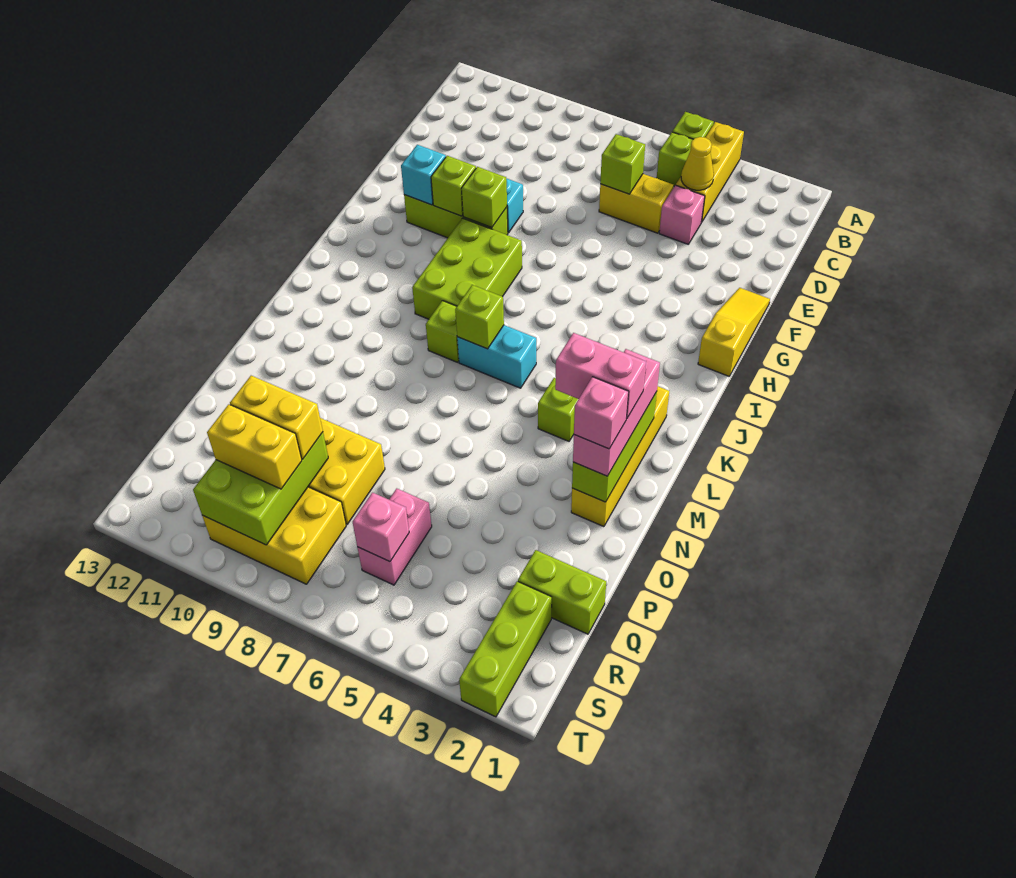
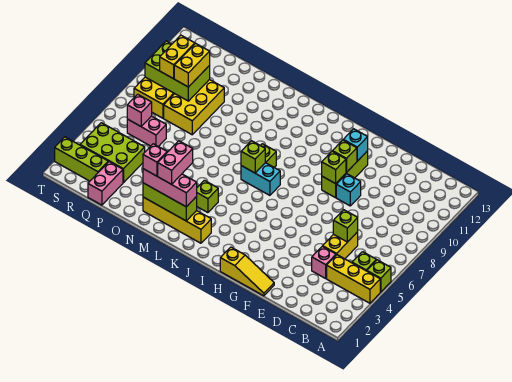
yellow cone C4 level 2 -> none
lime brick H8:J9 level 1 -> lime brick Q3:S4 level 1
cyan brick K6:K7 level 1 -> cyan brick J7:K7 level 1
lime brick Q1:Q2 level 1 -> pink brick Q1:Q2 level 1

